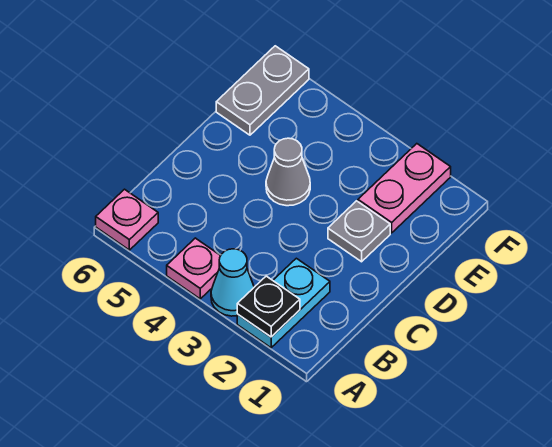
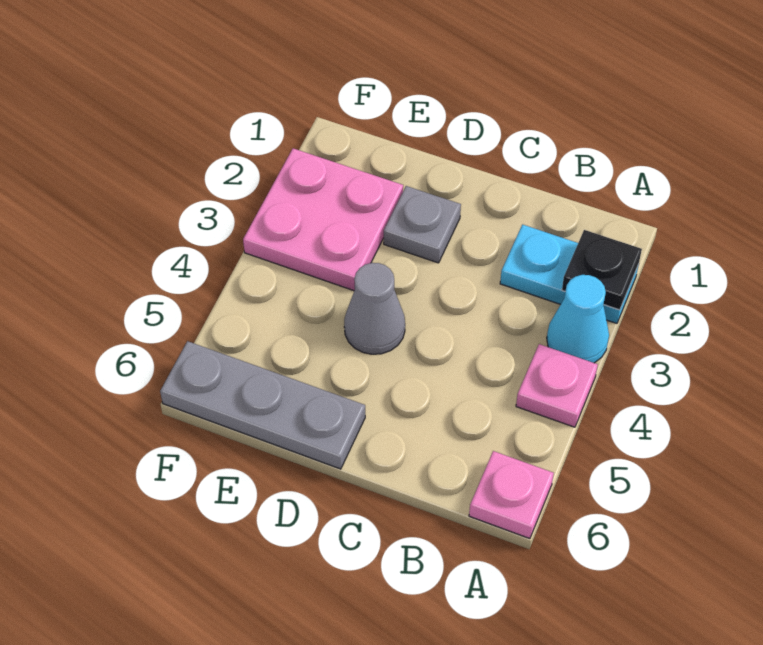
pink plate E2:F2 level 1 -> pink plate E2:F3 level 1
grey plate E6:F6 level 1 -> grey plate D6:F6 level 1

